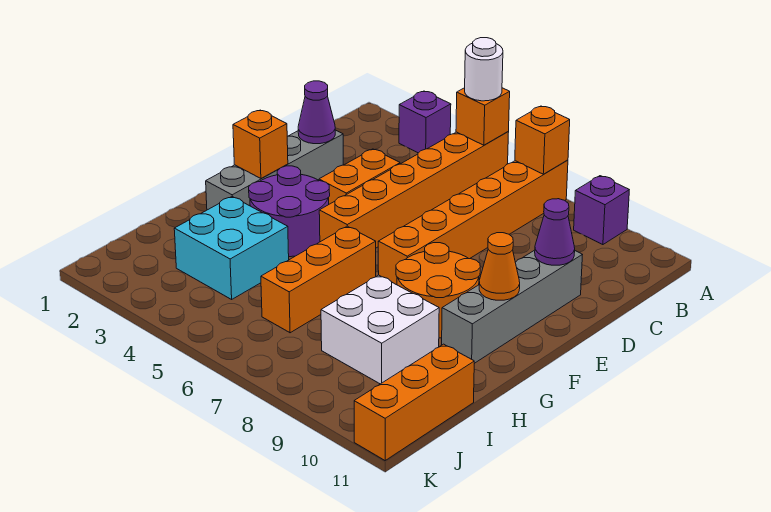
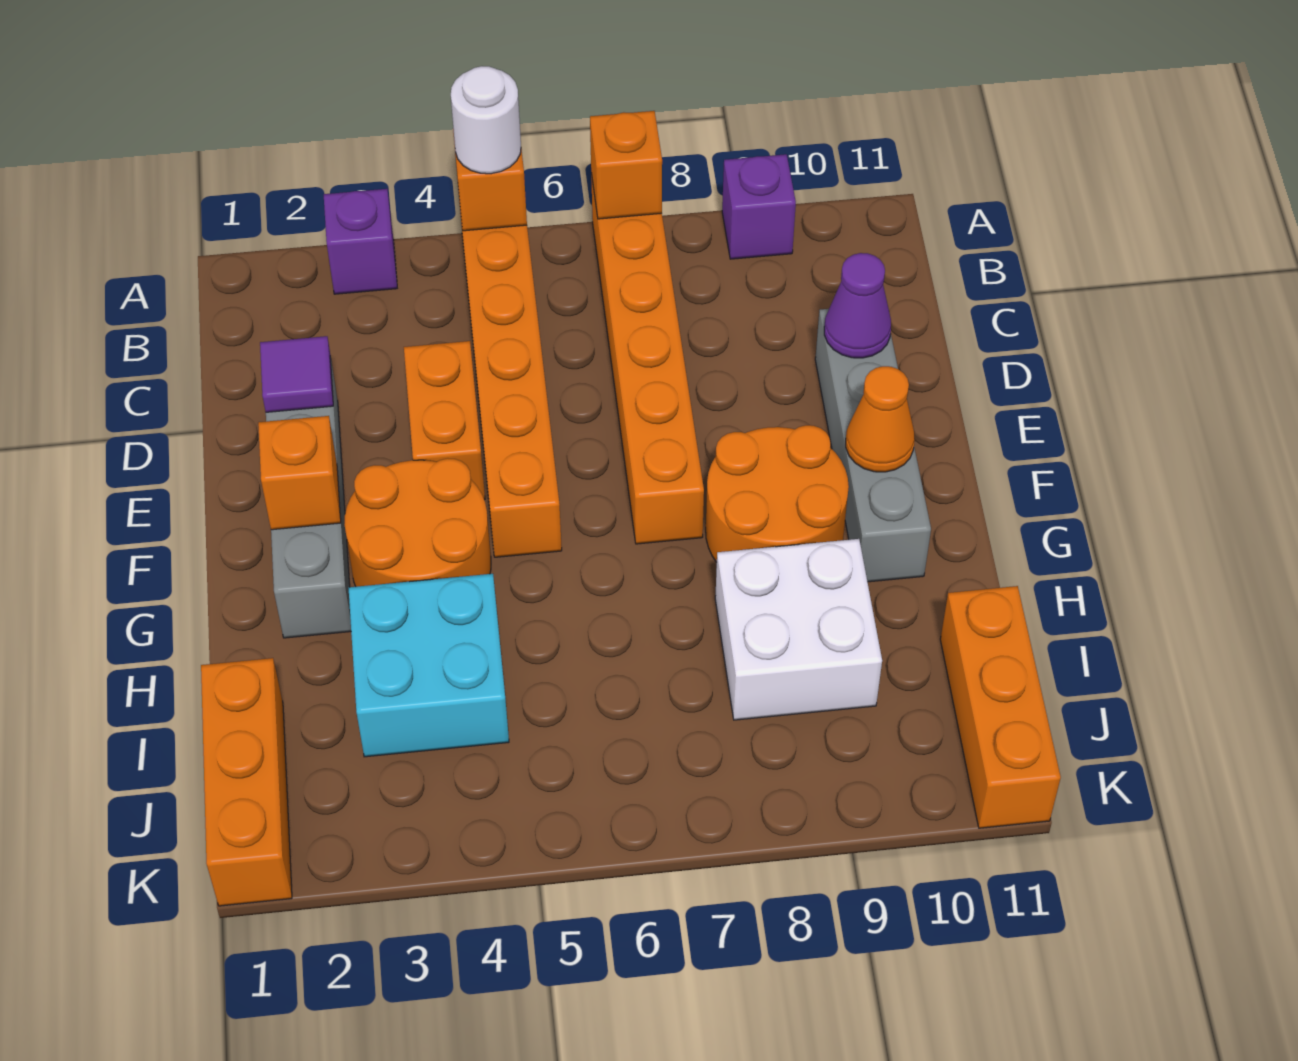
purple cone D2 level 2 -> purple tile D2 level 2
purple round brick F3:G4 level 1 -> orange round brick F3:G4 level 1
orange brick G6:I6 level 1 -> orange brick I1:K1 level 1

